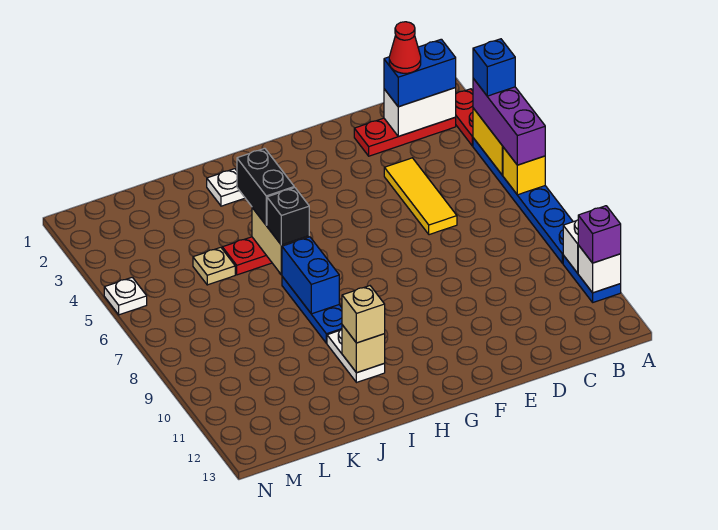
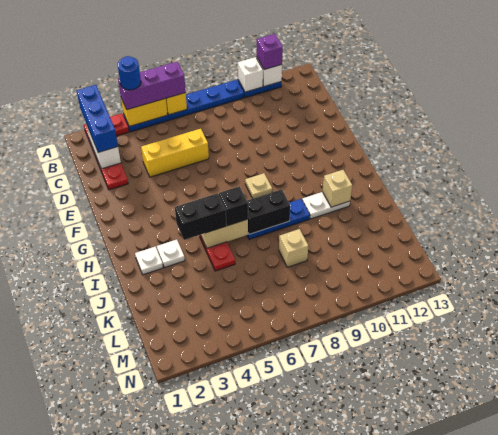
blue brick A4 level 4 -> blue round brick A4 level 4
blue brick B2:C2 level 3 -> blue brick A2:C2 level 3
red cone C2 level 4 -> none
yellow tile D4:D6 level 1 -> yellow brick D4:D6 level 1
blue brick I7:I8 level 2 -> black brick I7:I8 level 2
tan brick I11 level 3 -> tan brick K8 level 1
tan plate K5 level 1 -> tan plate G8 level 1
white plate N5 level 1 -> white plate I3 level 1

